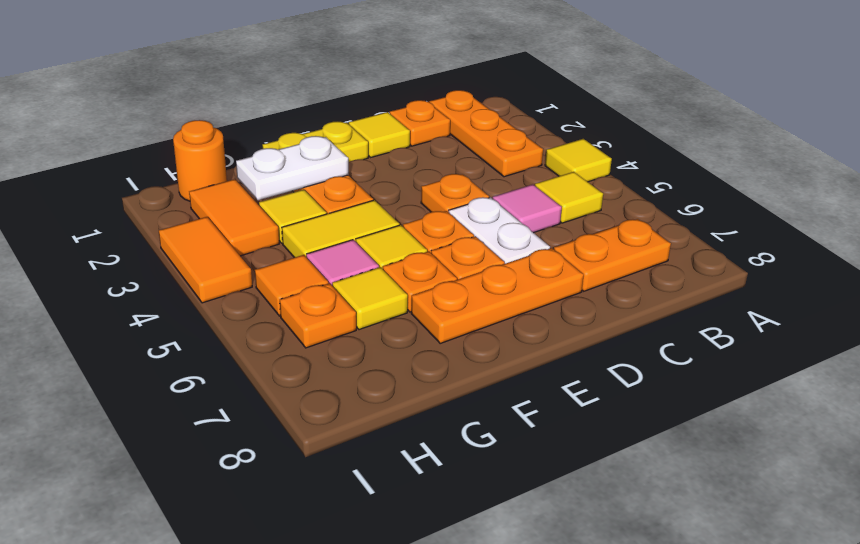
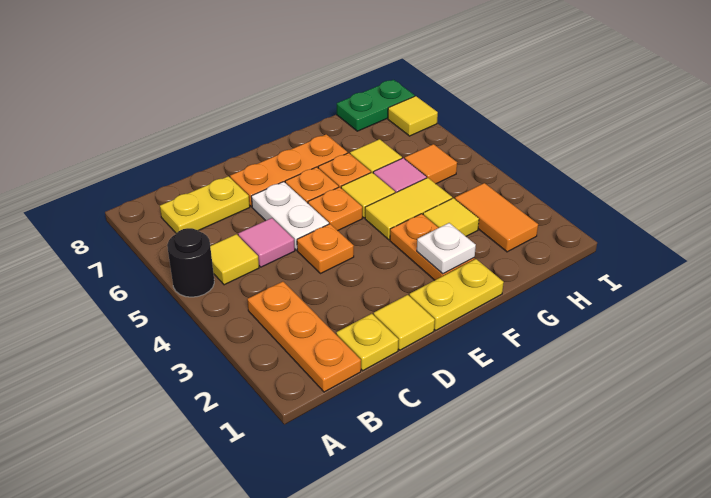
yellow tile A4 level 1 -> yellow tile I7 level 1
none -> black round brick A5 level 1
orange plate B7:C7 level 1 -> yellow plate B7:C7 level 1
orange plate C1 level 1 -> yellow plate C1 level 1
white plate F2:G2 level 2 -> white plate F2 level 2
orange round brick H1 level 1 -> none
orange plate H6 level 1 -> none
none -> green plate H8:I8 level 1
orange tile I3:I4 level 1 -> none

